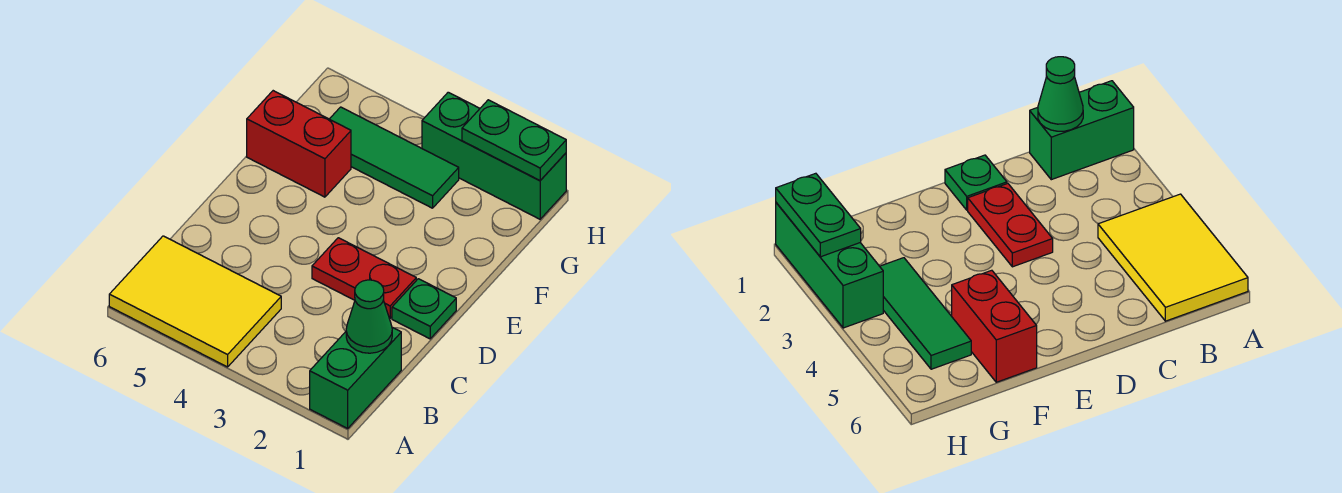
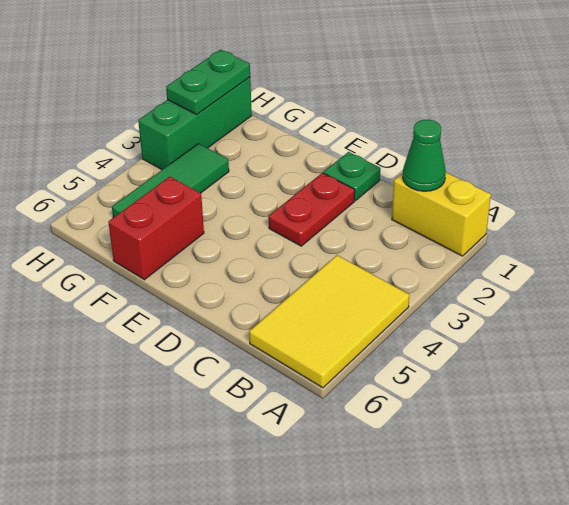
green brick A1:B1 level 1 -> yellow brick A1:B1 level 1

